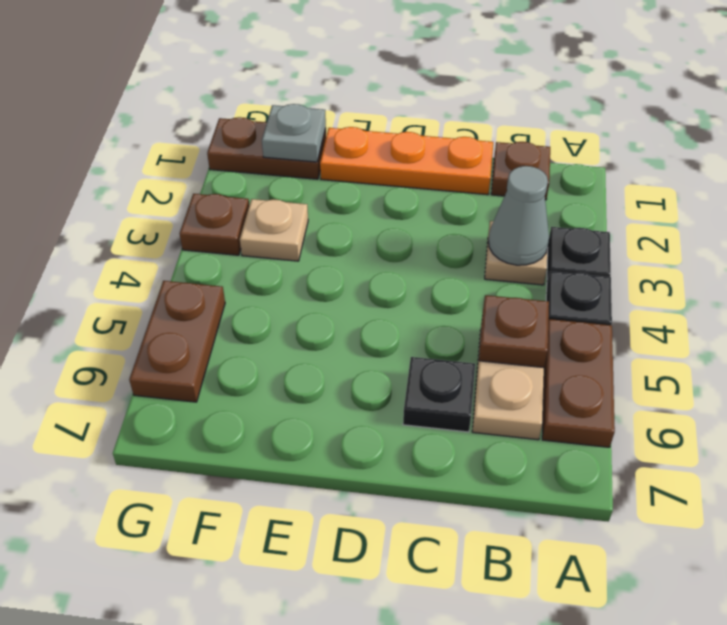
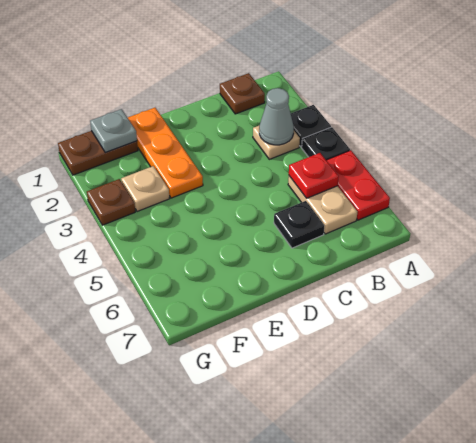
brown plate A5:A6 level 1 -> red plate A5:A6 level 1
brown plate B5 level 2 -> red plate B5 level 2
orange plate C1:E1 level 1 -> orange plate E1:E3 level 1
brown plate G5:G6 level 1 -> none

